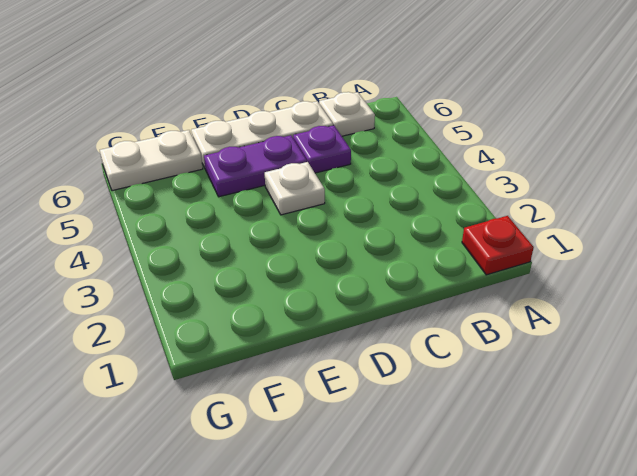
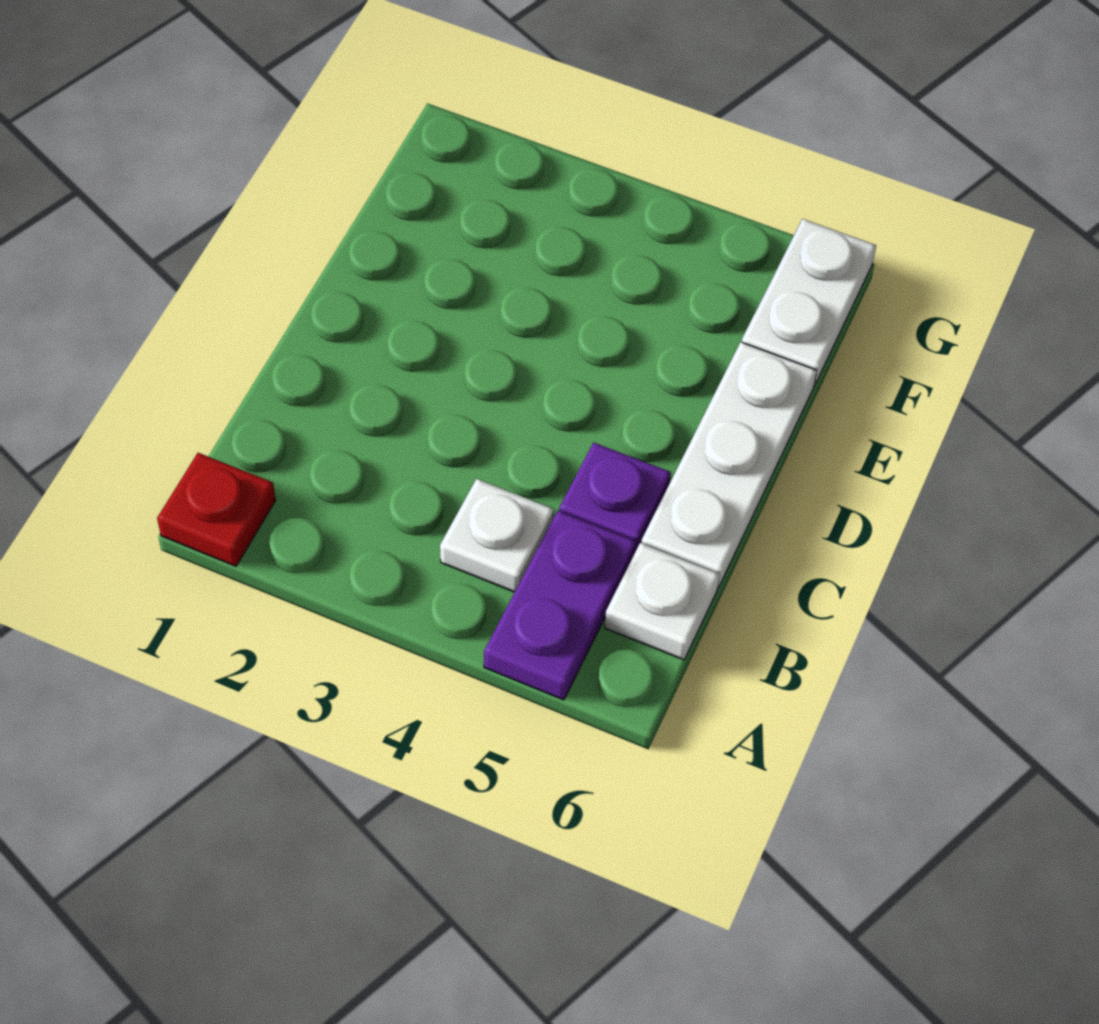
white plate D4 level 1 -> white plate B4 level 1
purple plate D5:E5 level 1 -> purple plate A5:B5 level 1

